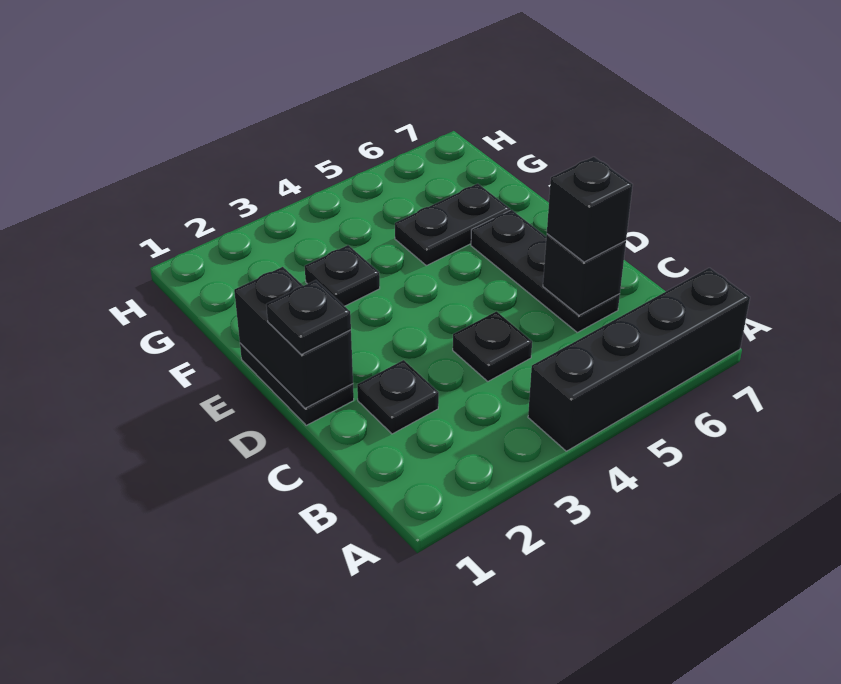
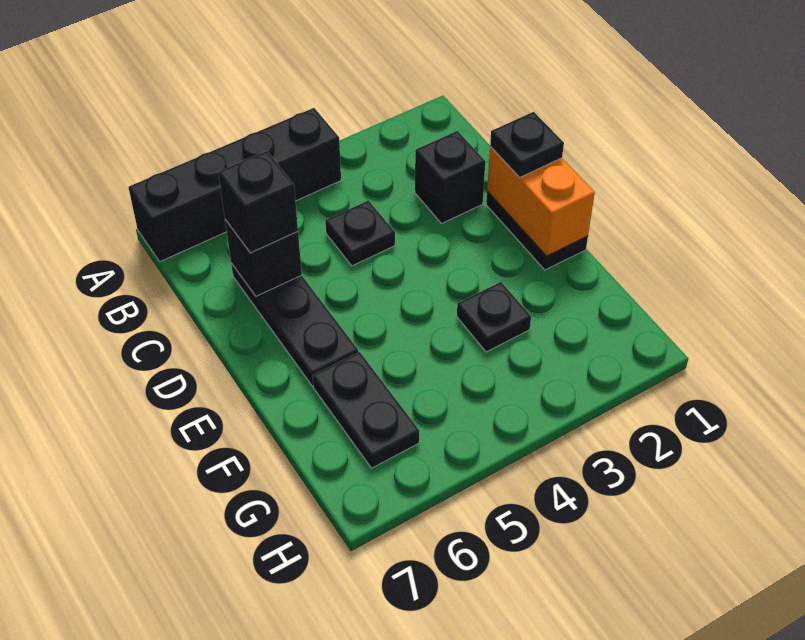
black plate C2 level 1 -> black brick C2 level 1
black brick D1:E1 level 2 -> orange brick D1:E1 level 2
black plate F5:F6 level 1 -> black plate F6:G6 level 1

